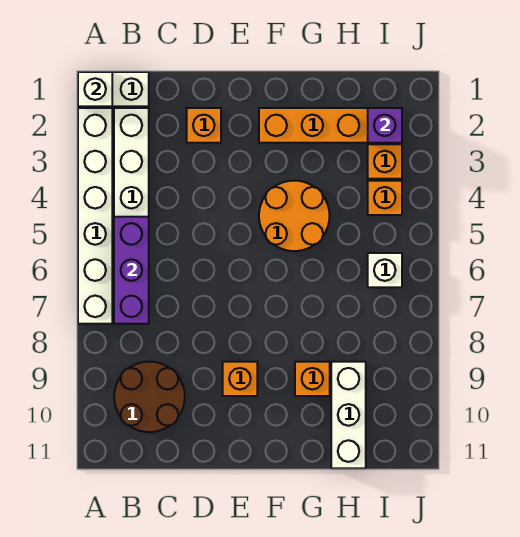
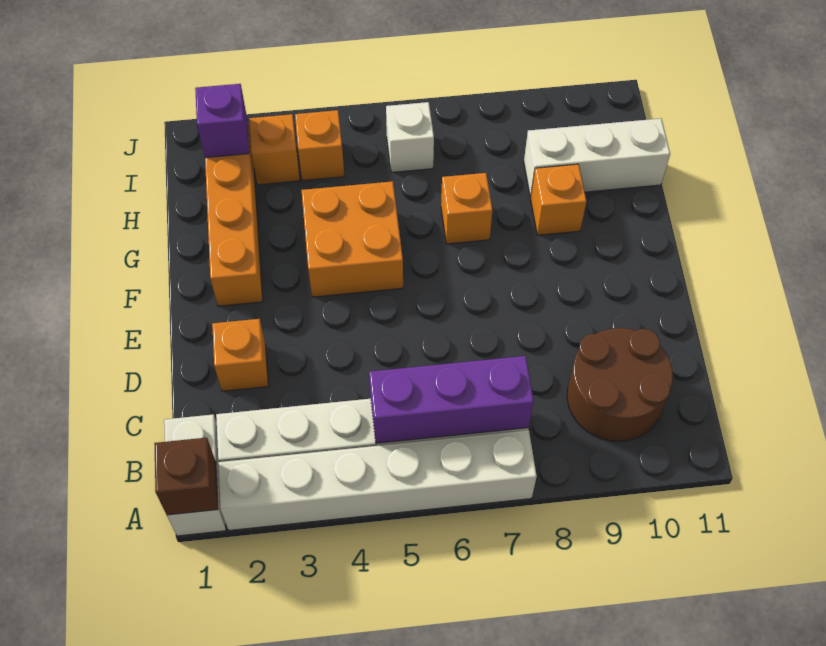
white brick A1 level 2 -> brown brick A1 level 2
orange brick E9 level 1 -> orange brick G7 level 1
orange round brick F4:G5 level 1 -> orange brick F4:G5 level 1

